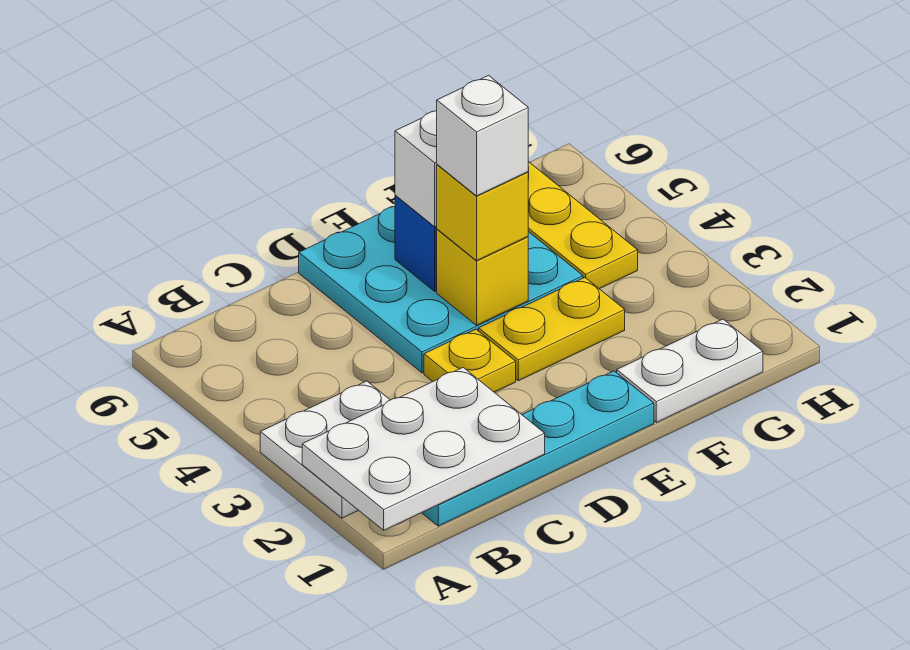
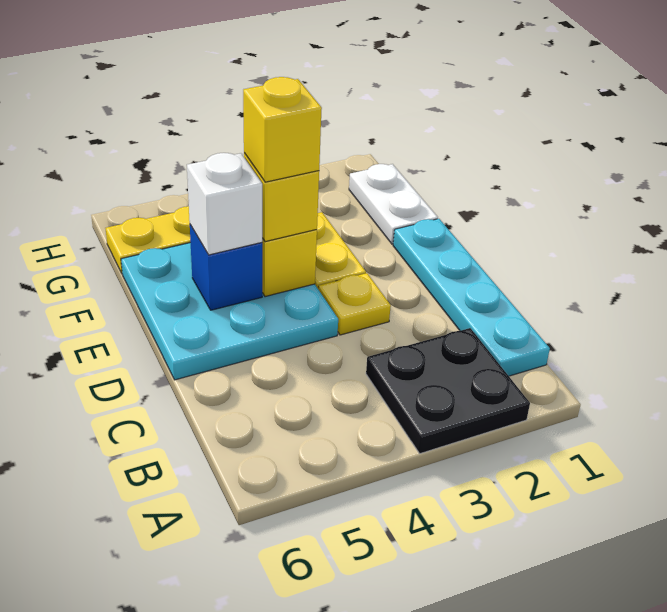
white plate A1:C2 level 2 -> none
white plate A2:B3 level 1 -> black plate A2:B3 level 1
white brick E4 level 4 -> yellow brick E4 level 4

